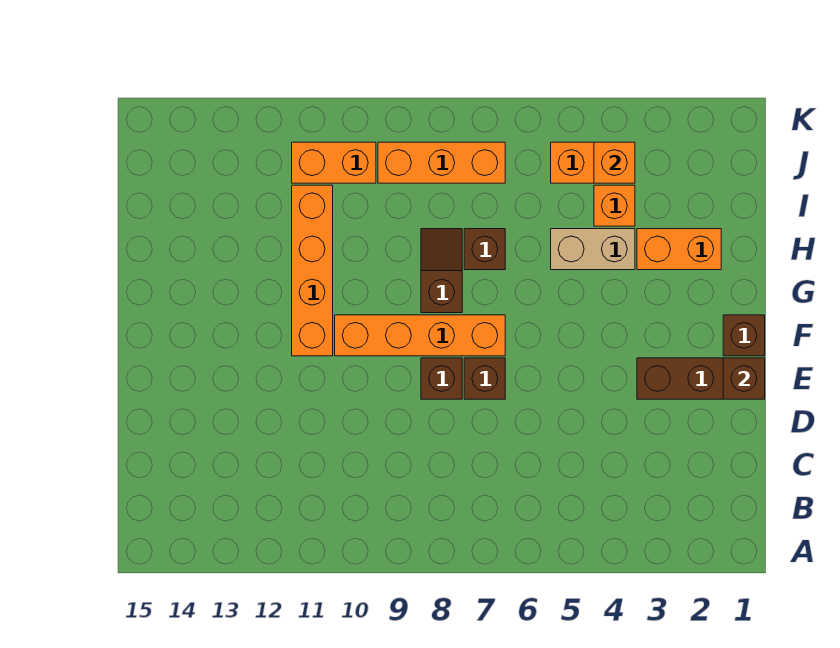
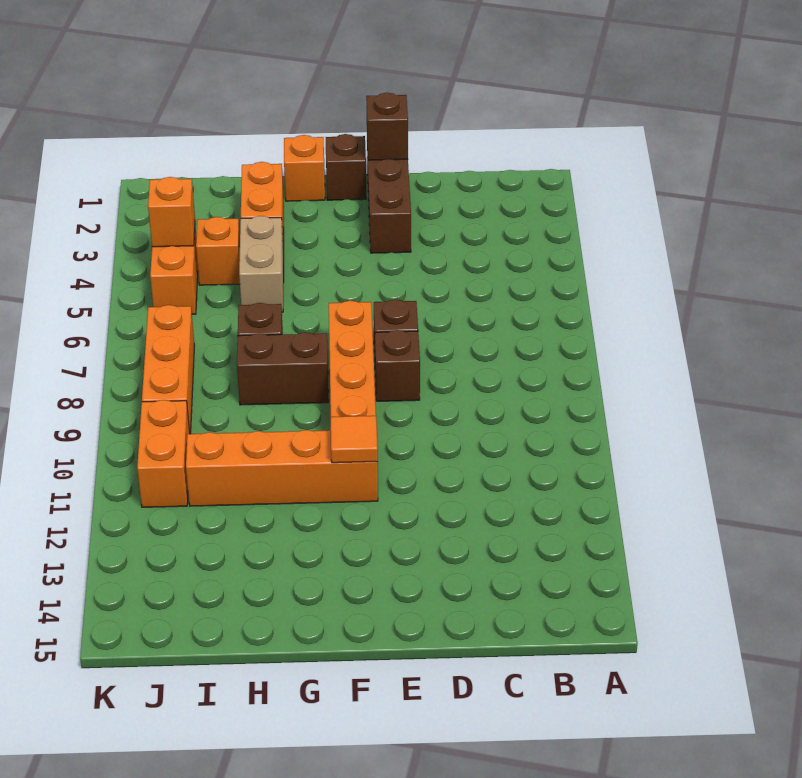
none -> orange tile F11 level 2
none -> orange brick G1 level 1
brown slope G8:H8 level 1 top G -> brown brick G8:H8 level 1

